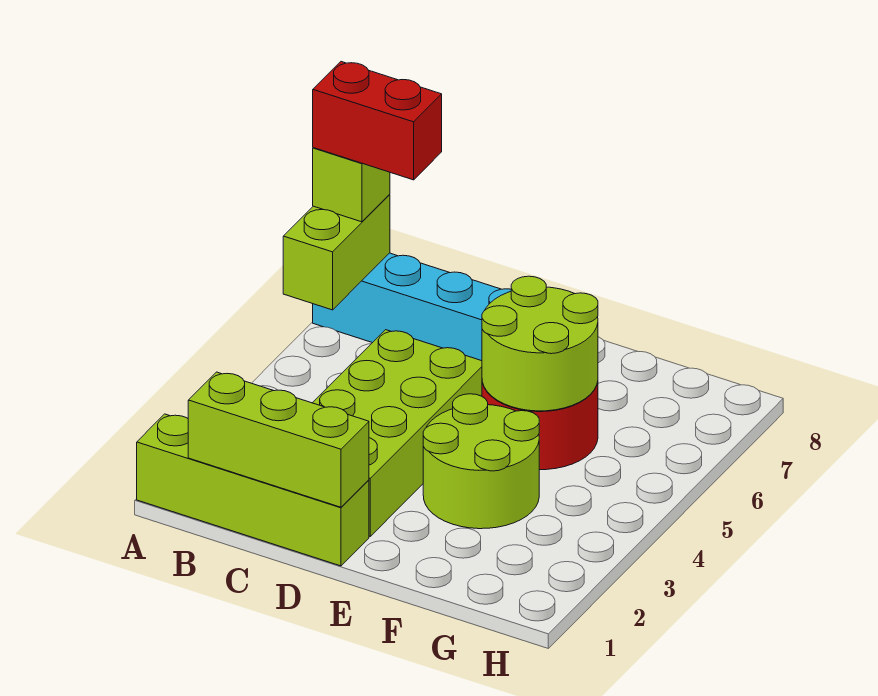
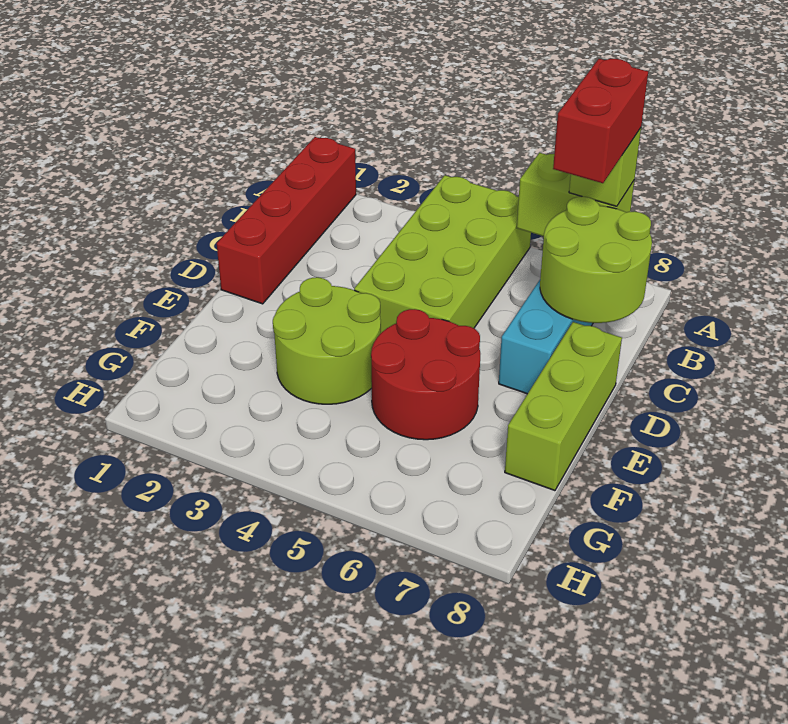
lime brick A1:D1 level 1 -> red brick A1:D1 level 1
lime brick B1:D1 level 2 -> lime brick D8:F8 level 1
lime brick C2:D5 level 1 -> lime brick A4:D5 level 1
lime round brick E5:F6 level 2 -> lime round brick B7:C8 level 2

